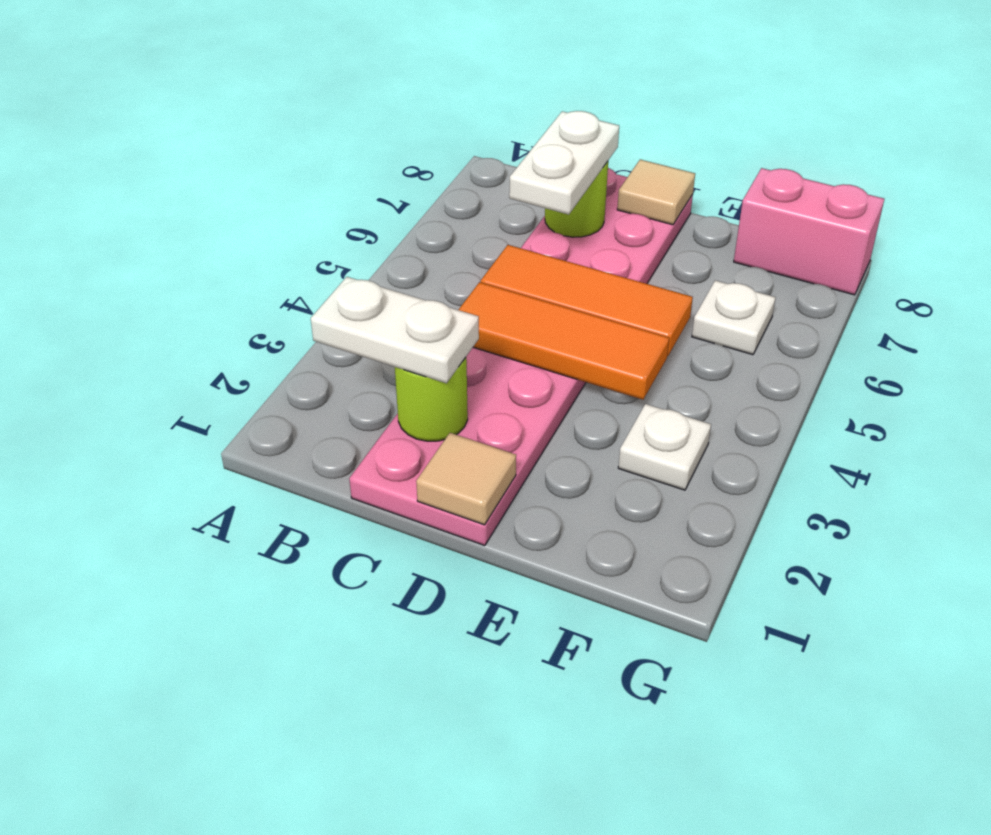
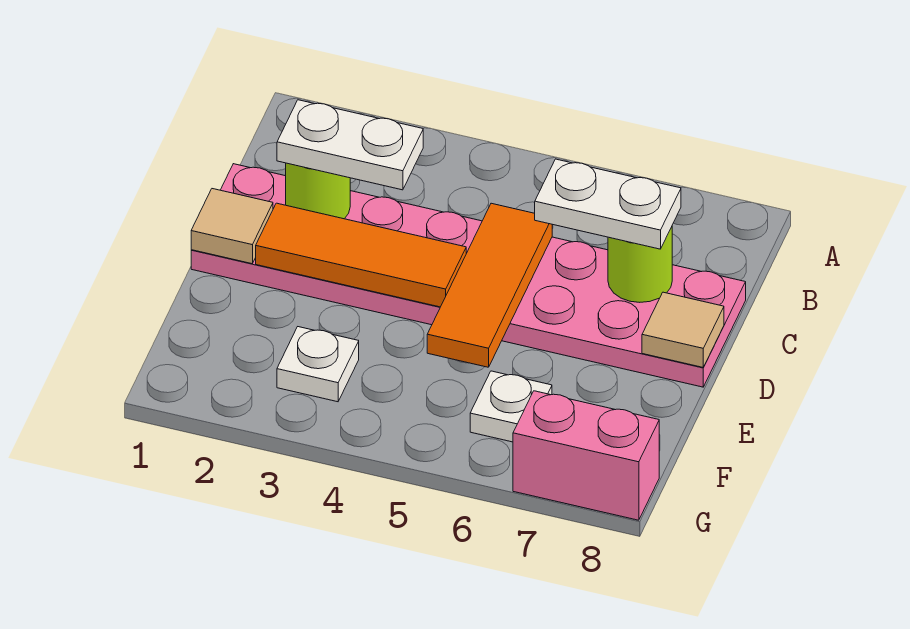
white plate B2:C2 level 3 -> white plate C2:C3 level 3
orange tile C4:E4 level 2 -> orange tile D2:D4 level 2
pink brick F8:G8 level 1 -> pink brick G7:G8 level 1

